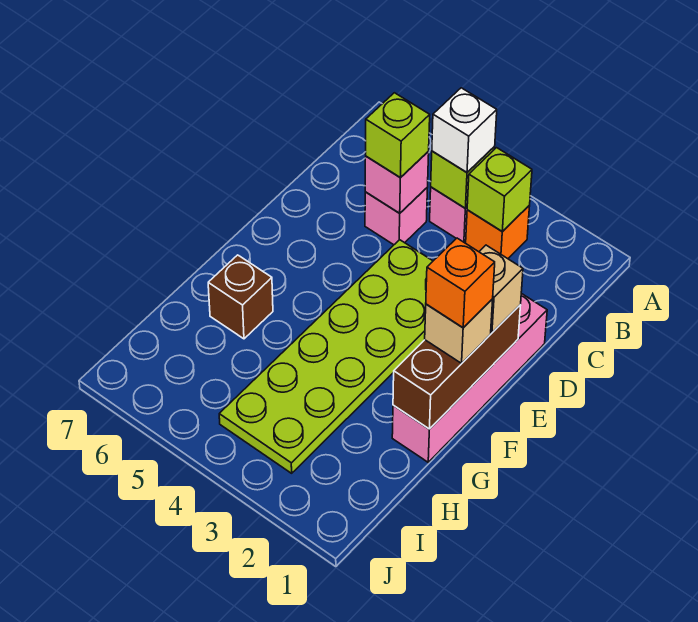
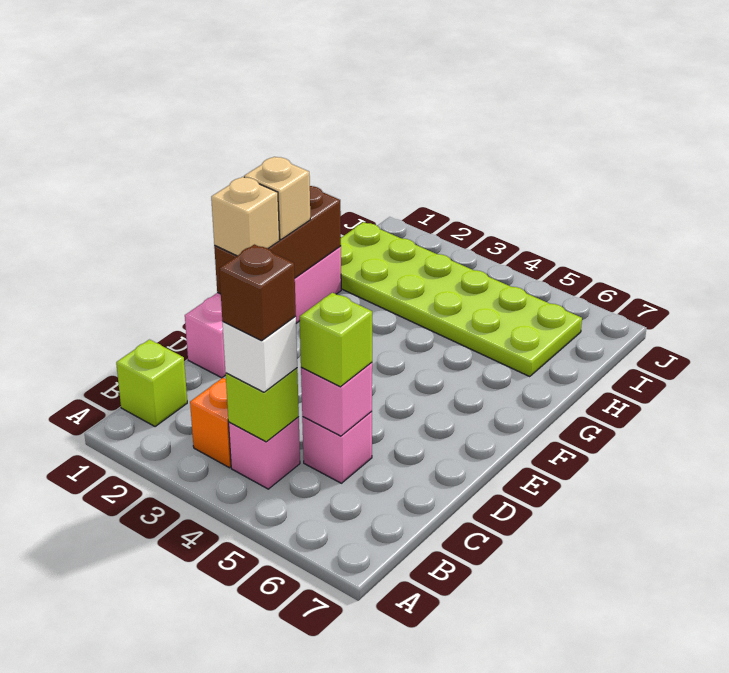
lime brick B3 level 2 -> lime brick B1 level 1
lime plate D3:I4 level 1 -> lime plate H1:I6 level 1
orange brick F1 level 4 -> none
brown brick G6 level 1 -> brown brick B4 level 4

